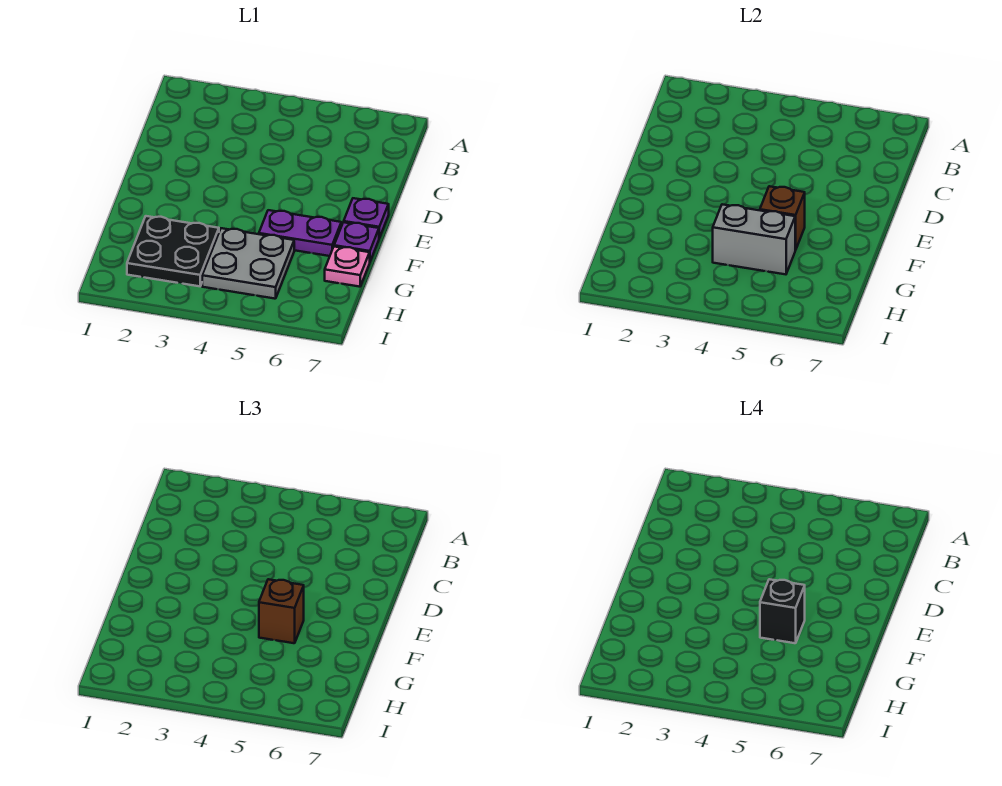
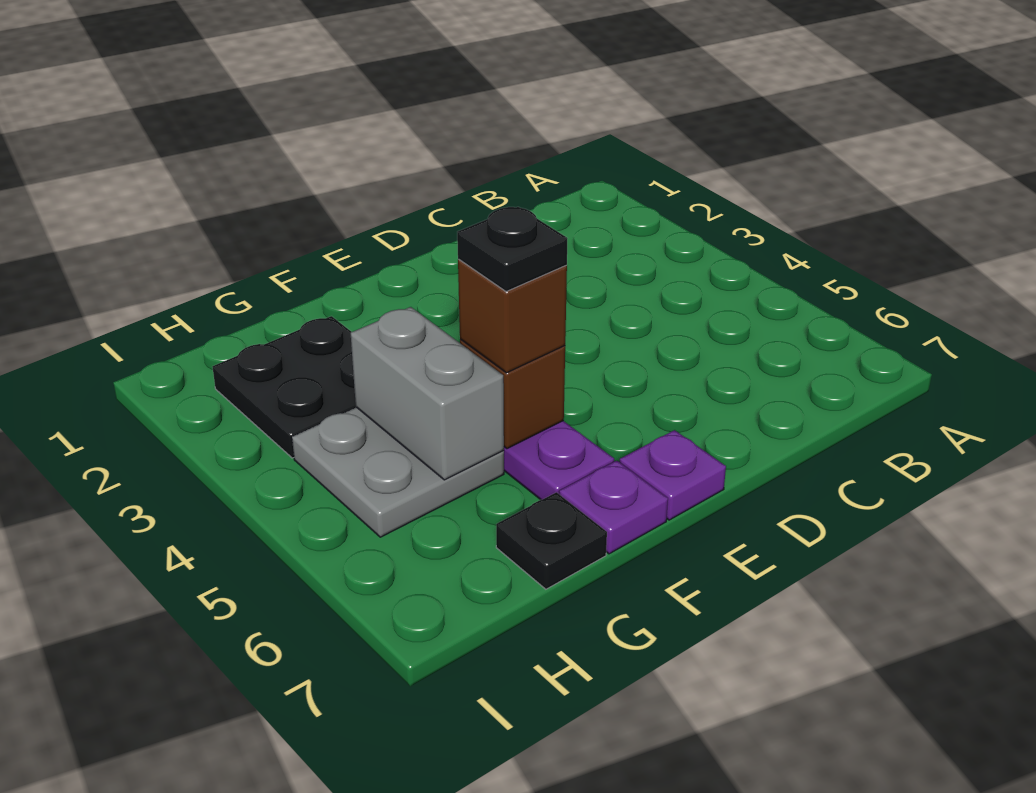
black brick F5 level 4 -> black plate F5 level 4
pink plate G7 level 1 -> black plate G7 level 1

